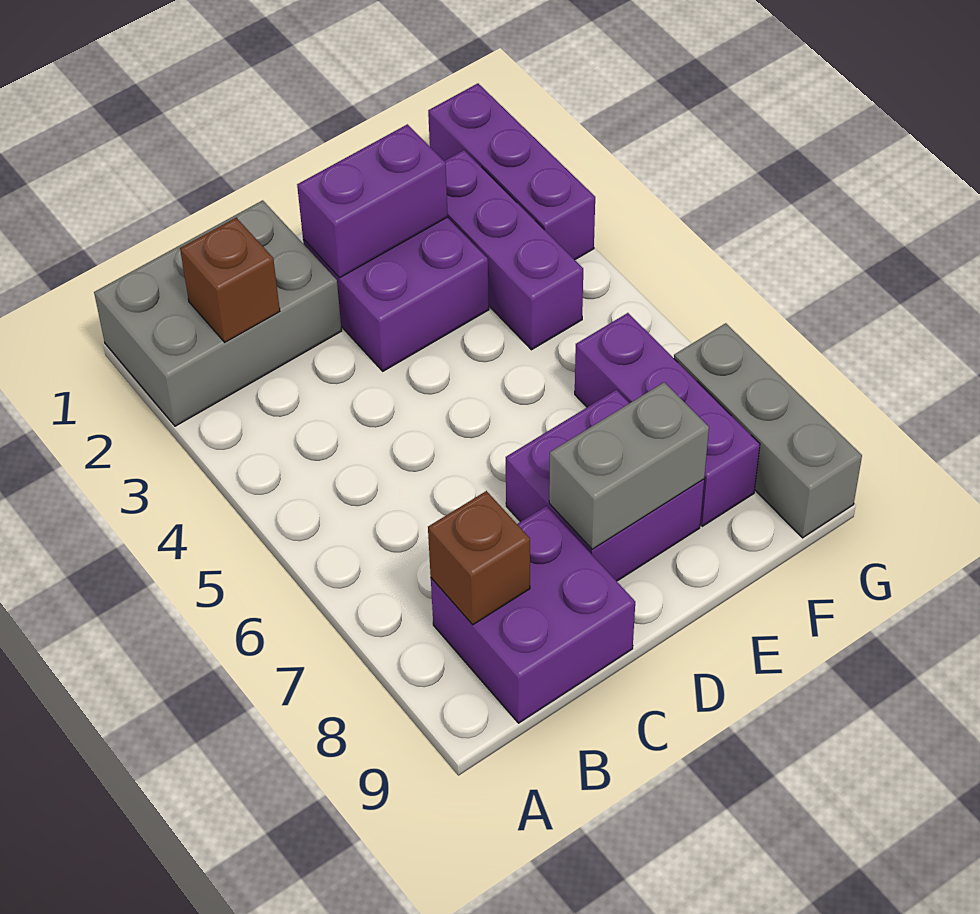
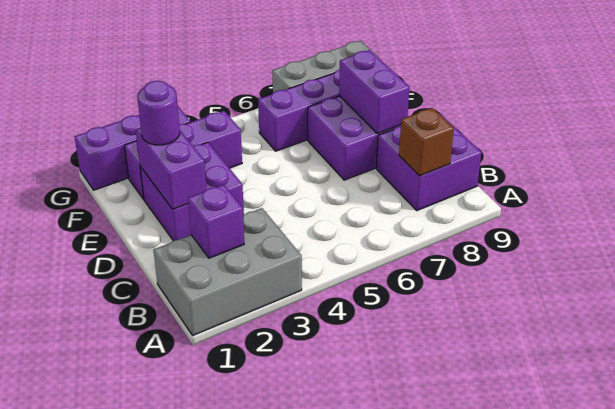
grey brick A1:C2 level 1 -> grey brick A1:B3 level 1
brown brick B2 level 2 -> purple brick B2 level 2
grey brick D8:E8 level 2 -> purple brick D8:E8 level 2
none -> purple round brick E2 level 3

